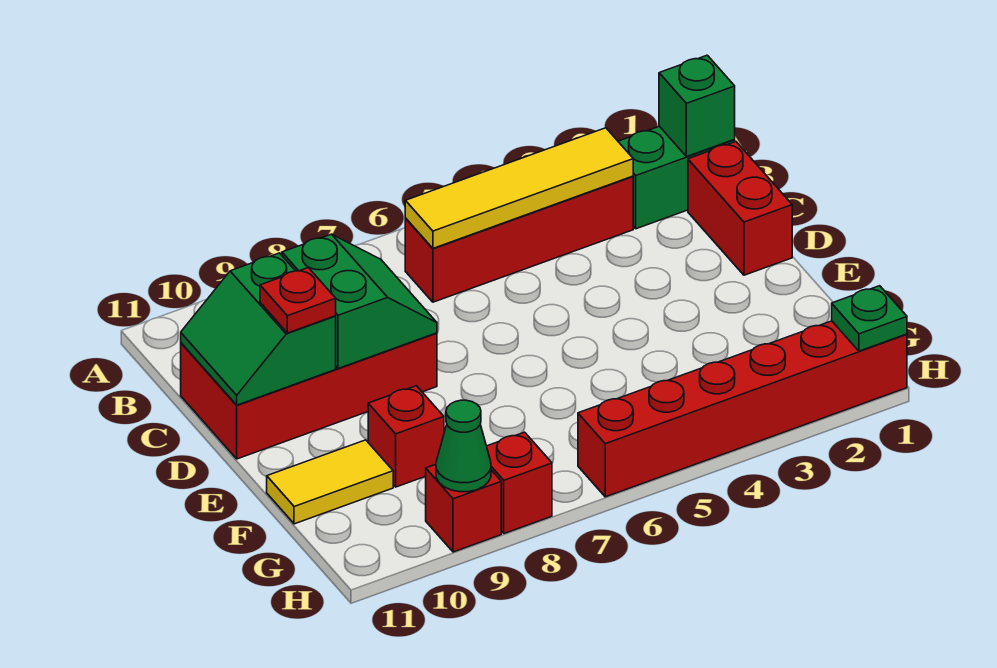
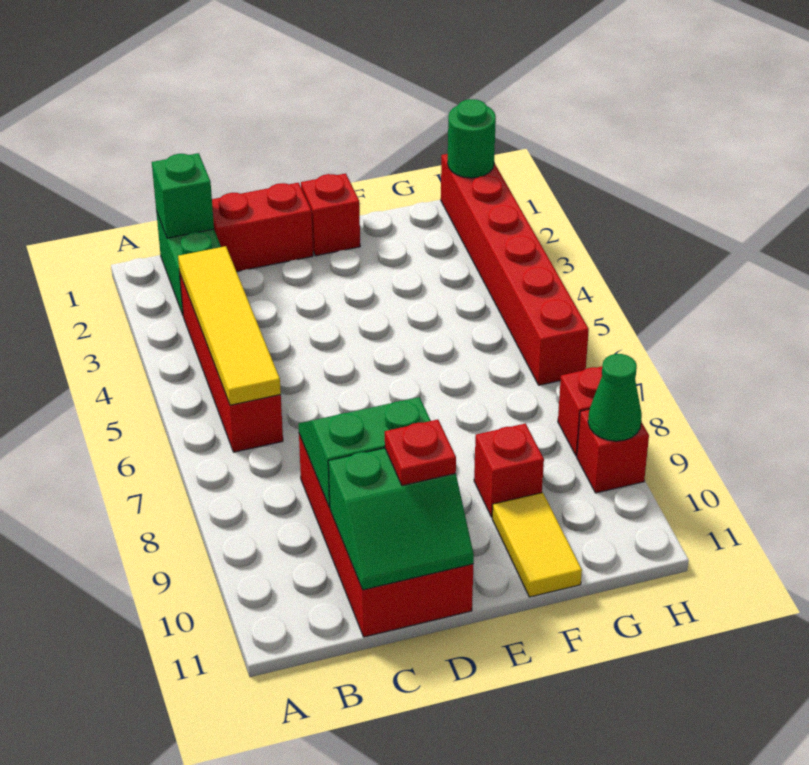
none -> red brick E1 level 1
green plate H1 level 2 -> green round brick H1 level 2

